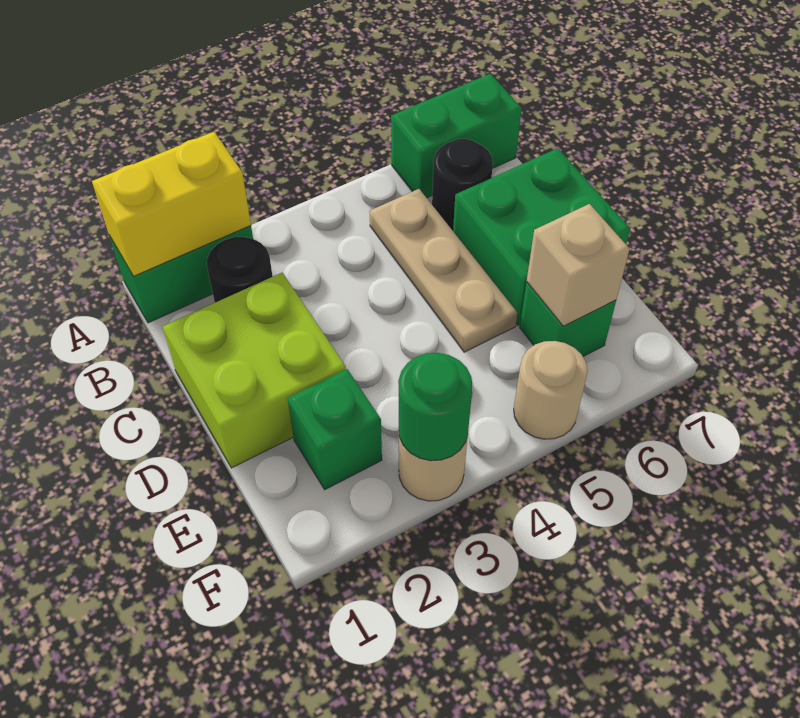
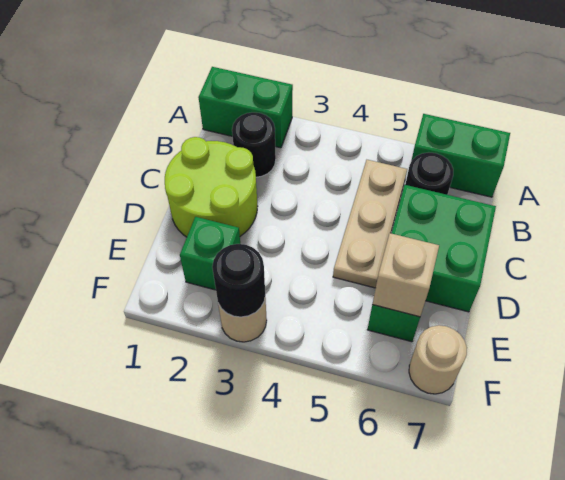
yellow brick A1:A2 level 2 -> none
lime brick C1:D2 level 1 -> lime round brick C1:D2 level 1
green round brick F3 level 2 -> black round brick F3 level 2
tan round brick F5 level 1 -> tan round brick F7 level 1

